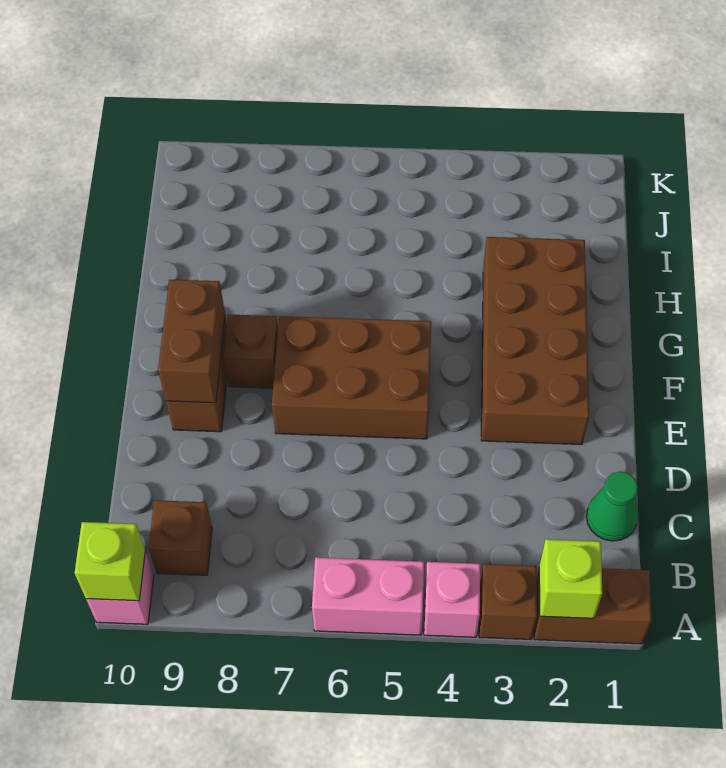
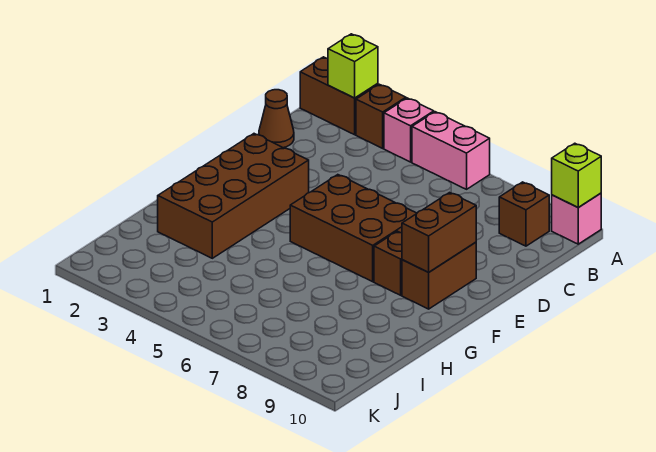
green cone C1 level 1 -> brown cone C1 level 1

